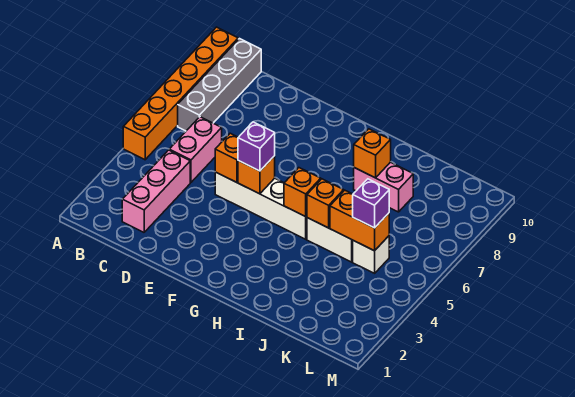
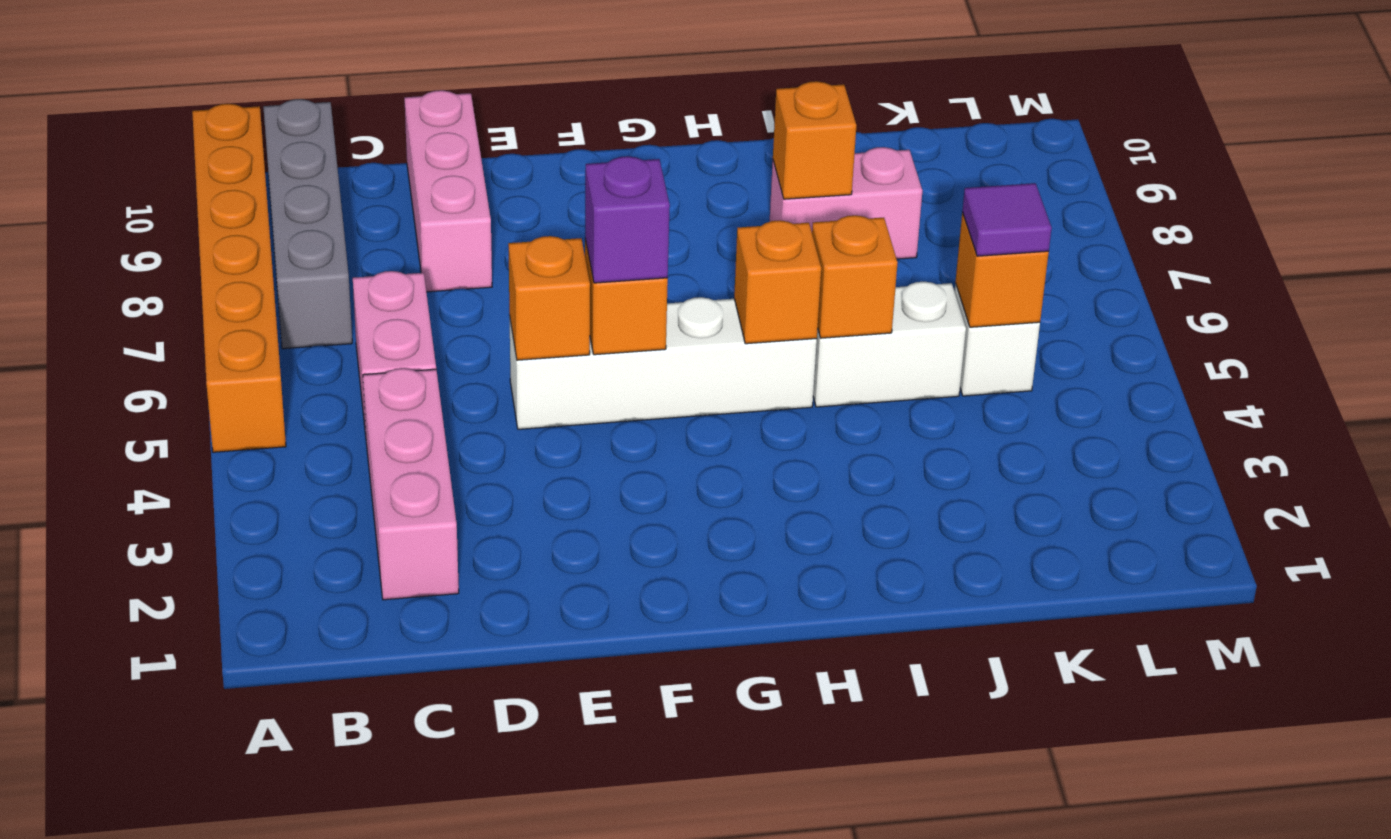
none -> pink brick D8:D10 level 1
orange brick J5:K5 level 2 -> orange brick K5 level 2
purple brick K5 level 3 -> purple tile K5 level 3

